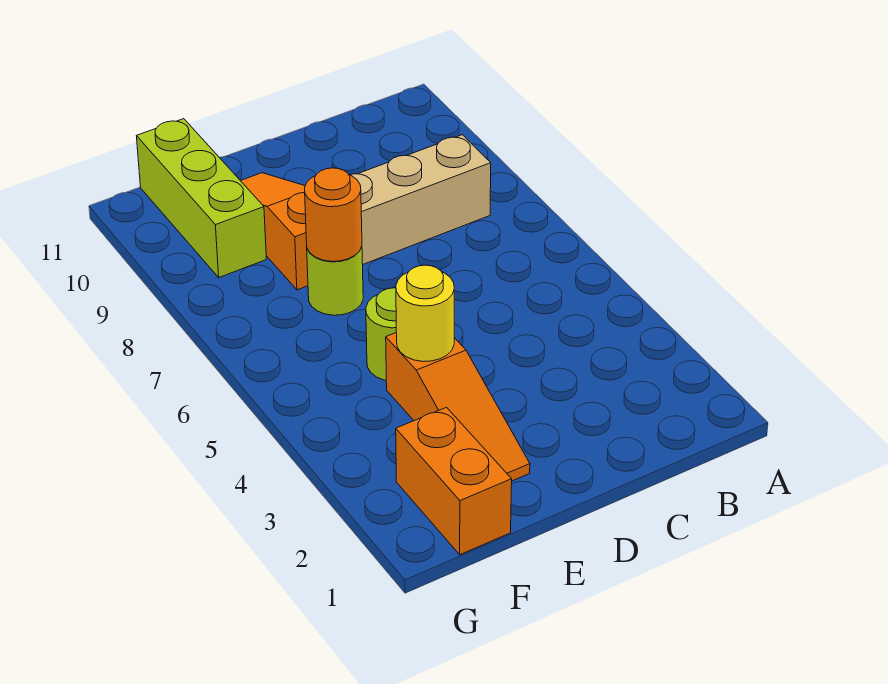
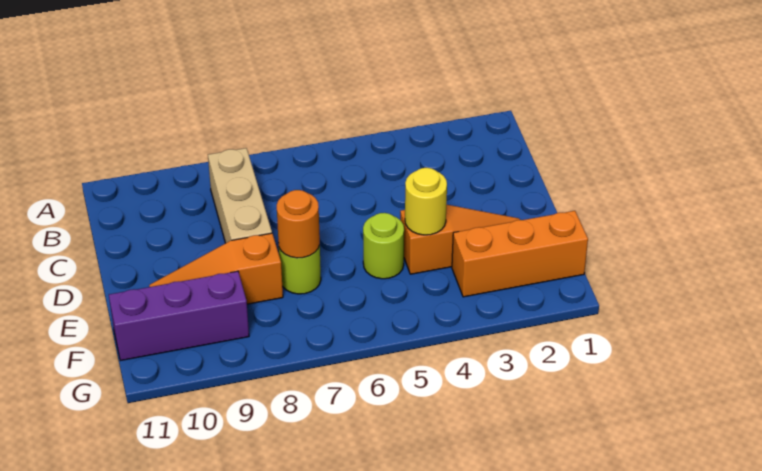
orange brick F1:F2 level 1 -> orange brick F1:F3 level 1
lime brick F9:F11 level 1 -> purple brick F9:F11 level 1

